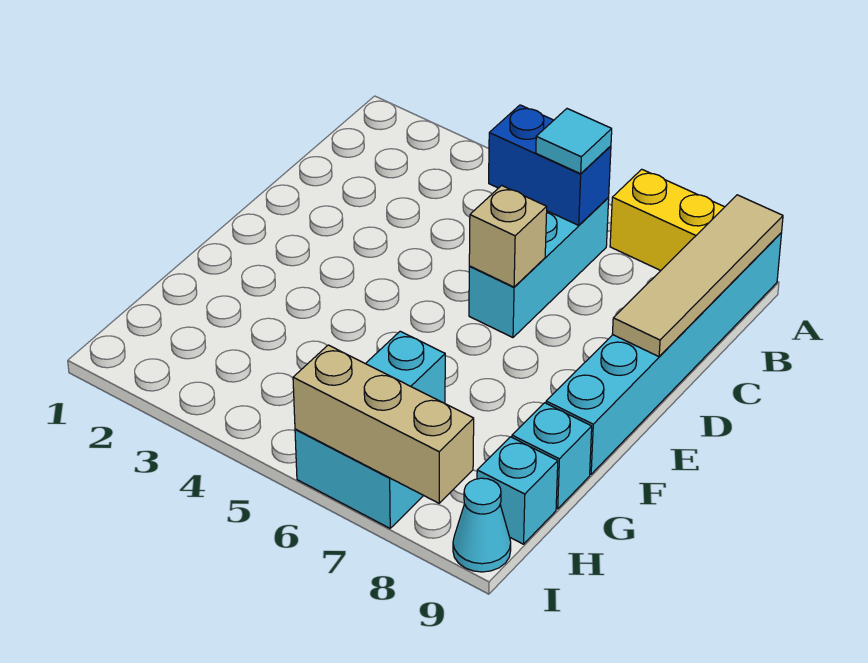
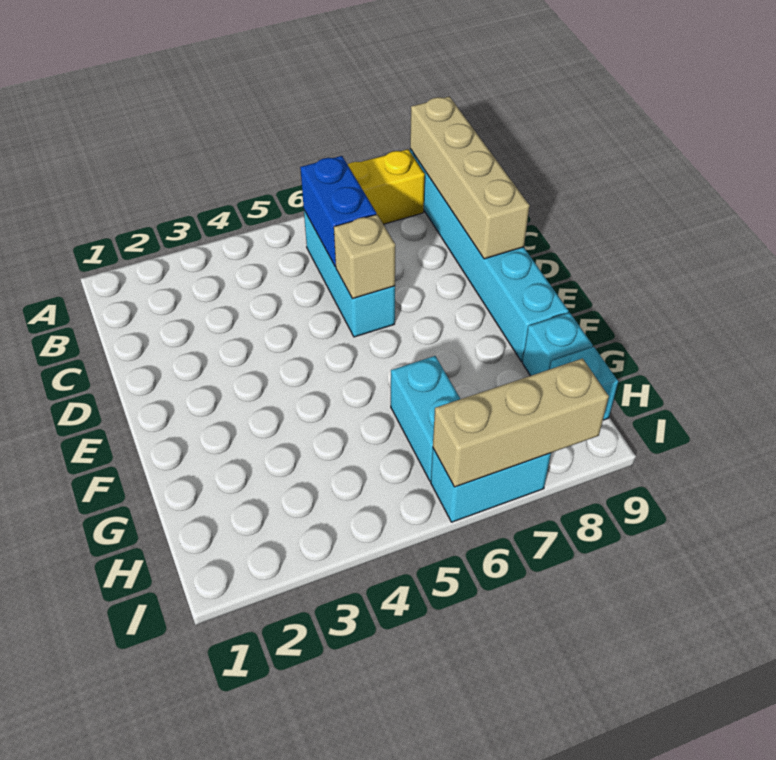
tan tile A9:D9 level 2 -> tan brick A9:D9 level 2
blue brick B5:B6 level 2 -> blue brick B6:C6 level 2
cyan tile B6 level 3 -> none
cyan cone I9 level 1 -> none

